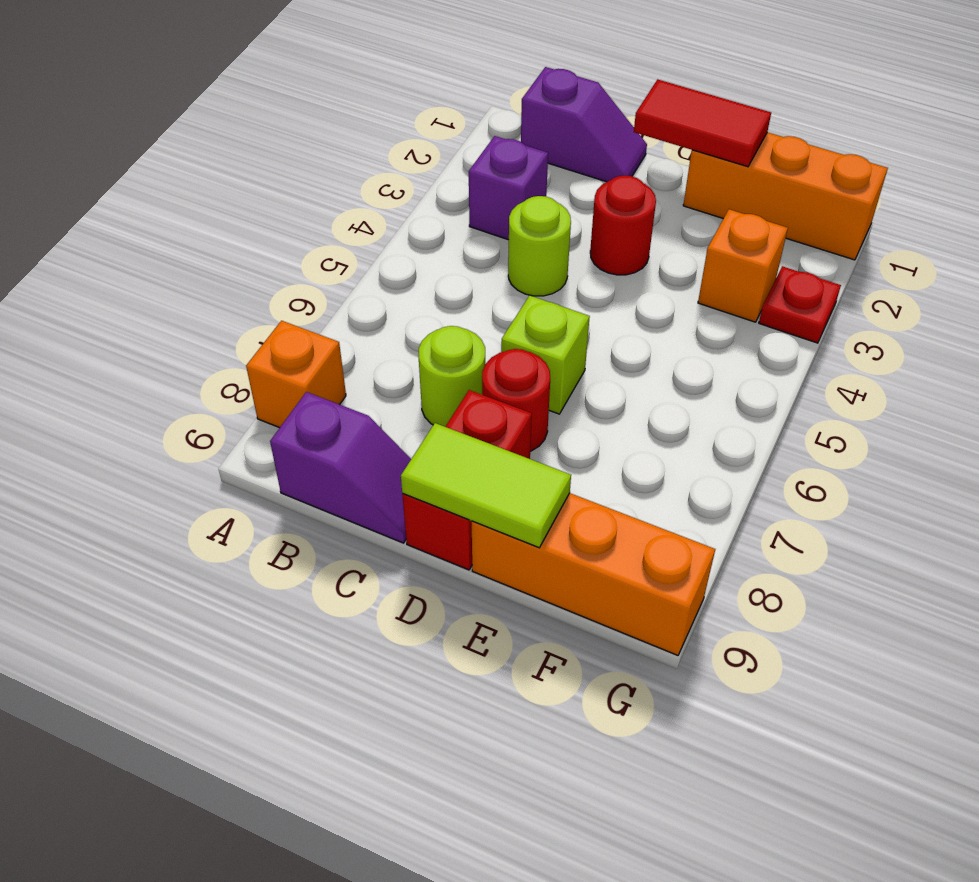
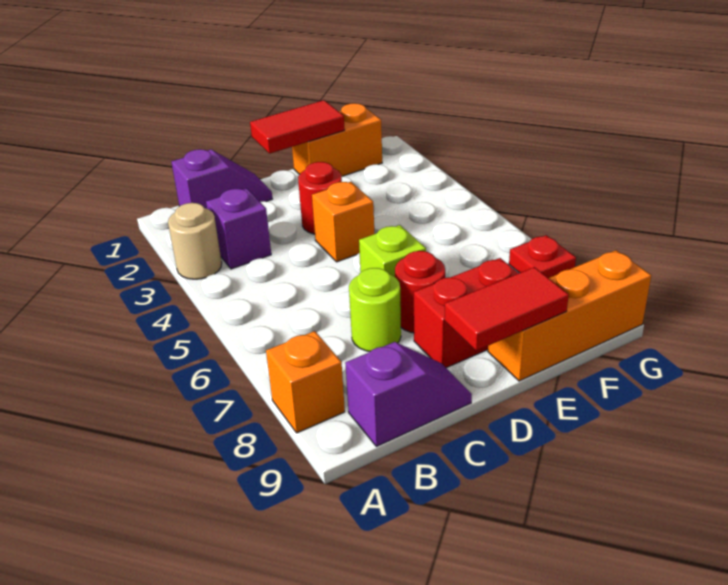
none -> tan round brick A3 level 1
lime round brick C4 level 1 -> none
red brick D8:D9 level 1 -> red brick D8:E8 level 1
lime tile D9:E9 level 2 -> red tile D9:E9 level 2
orange brick E1:G1 level 1 -> orange brick E1:F1 level 1
orange brick F3 level 1 -> orange brick D4 level 1
red plate G3 level 1 -> red plate G7 level 1

